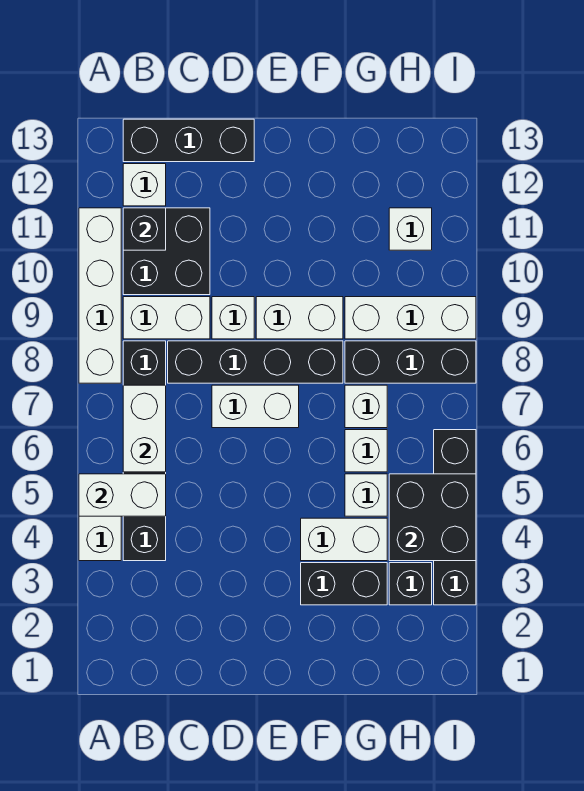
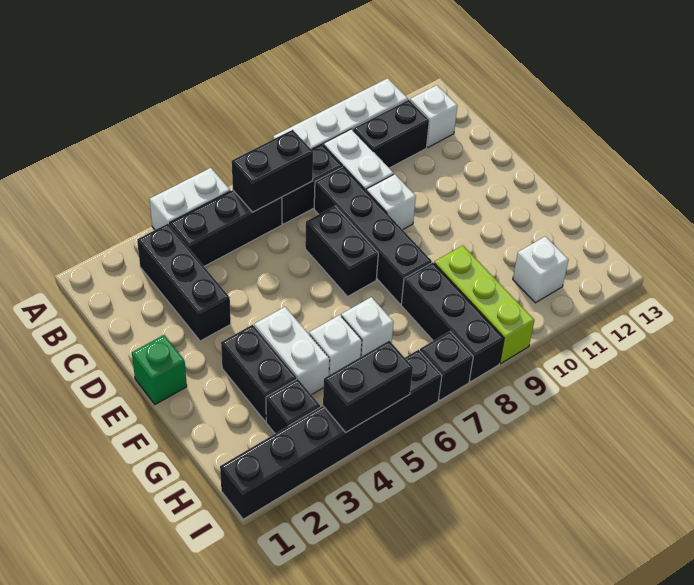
white brick A5:B5 level 2 -> none
white brick B6:B7 level 2 -> black brick B6:B7 level 2
black brick B10:C11 level 1 -> black brick B10:B11 level 1
black brick B11 level 2 -> black brick I7 level 1
black brick B13:D13 level 1 -> black brick B3:D3 level 1
white brick D7:E7 level 1 -> black brick D7:E7 level 1
none -> green brick E1 level 1
white brick E9:F9 level 1 -> none
white brick G7 level 1 -> none
white brick G9:I9 level 1 -> lime brick G9:I9 level 1
black brick H4:I5 level 2 -> black brick I4:I5 level 2
black brick I3:I6 level 1 -> black brick I1:I6 level 1

